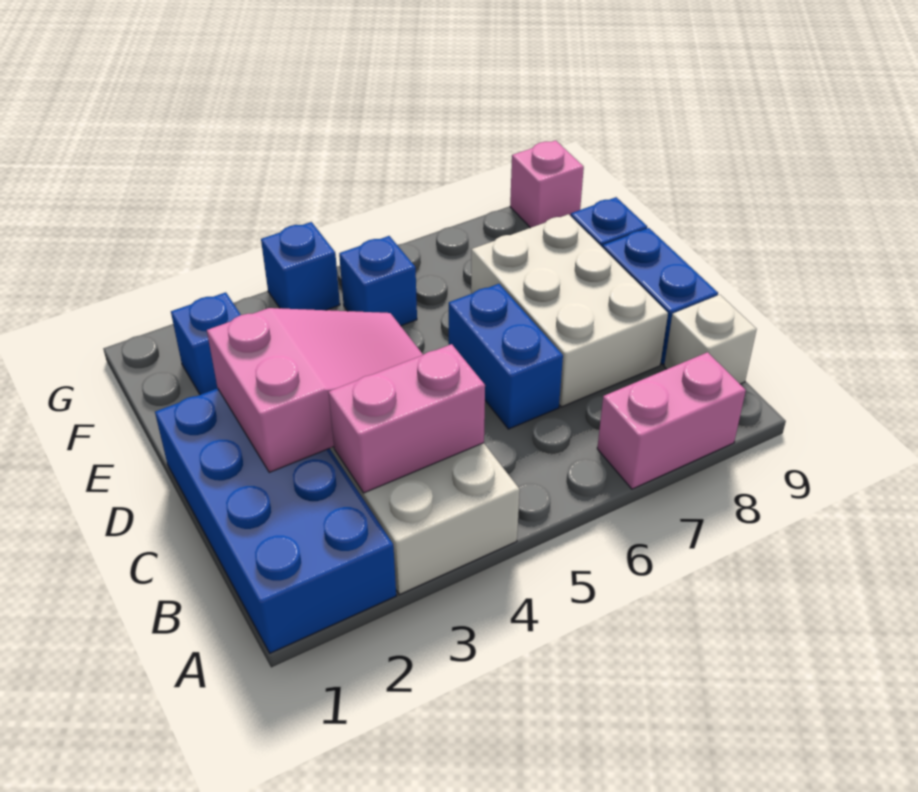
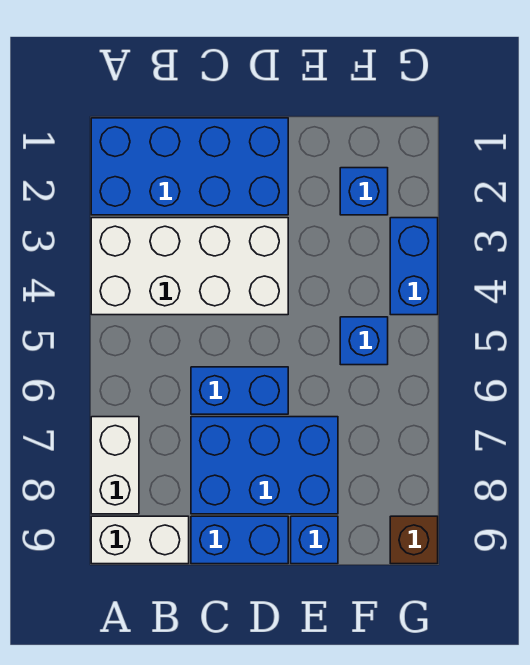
pink brick A7:A8 level 1 -> white brick A7:A8 level 1
pink brick B3:B4 level 2 -> none
white brick B9 level 1 -> white brick A9:B9 level 1
pink slope C2:D4 level 2 top 2 -> none
white brick C7:E8 level 1 -> blue brick C7:E8 level 1
blue brick G4 level 1 -> blue brick G3:G4 level 1
pink brick G9 level 1 -> brown brick G9 level 1

